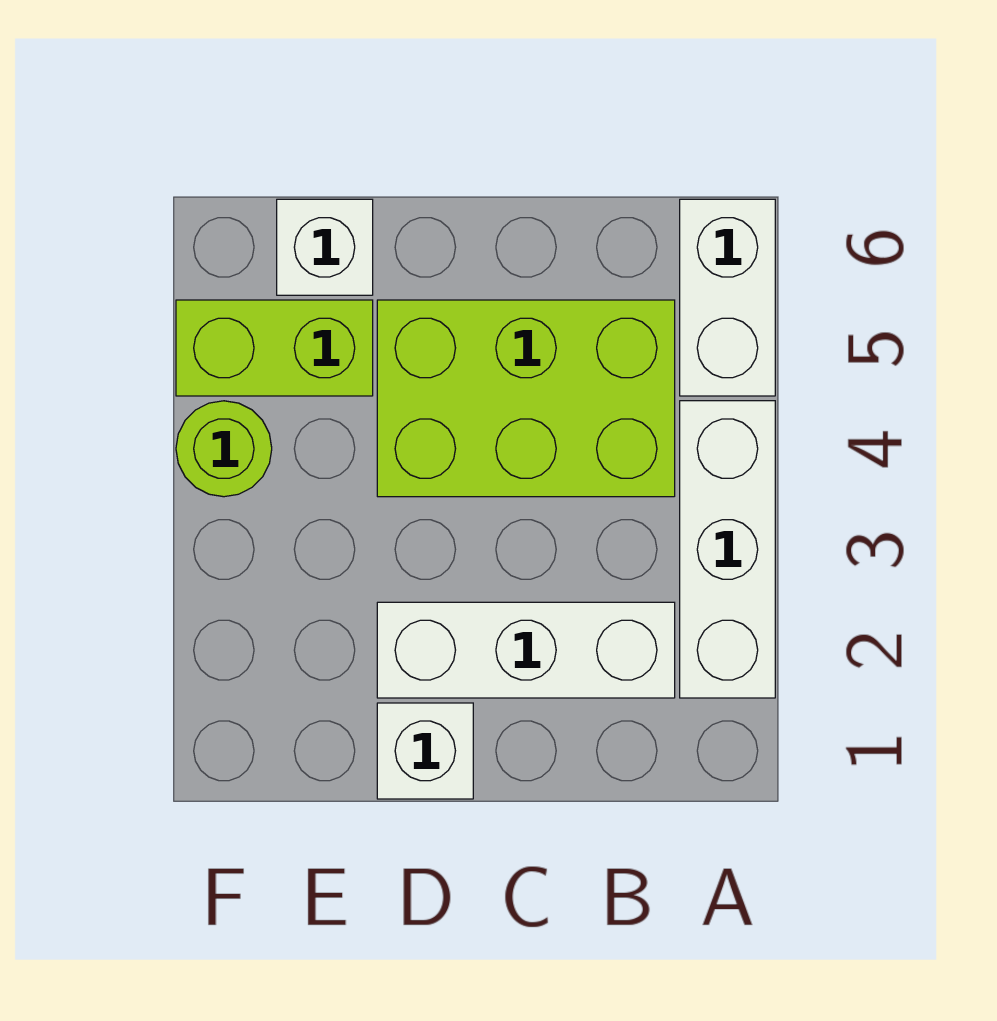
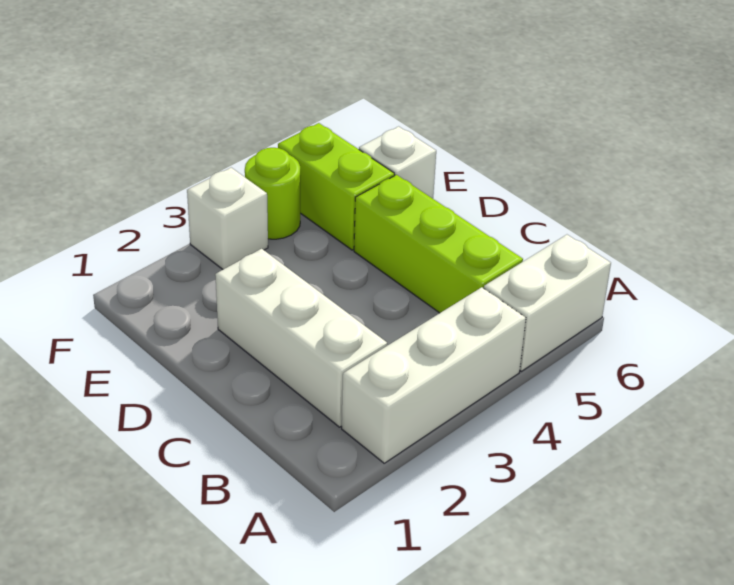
lime brick B4:D5 level 1 -> lime brick B5:D5 level 1
white brick D1 level 1 -> white brick F3 level 1

